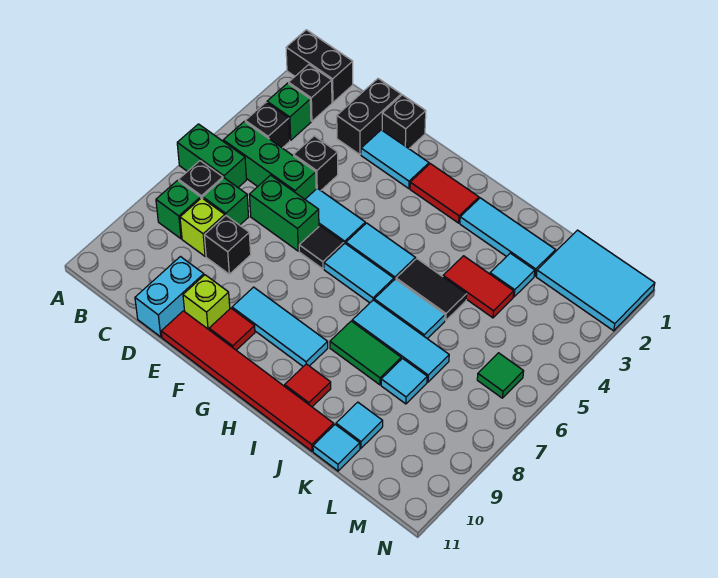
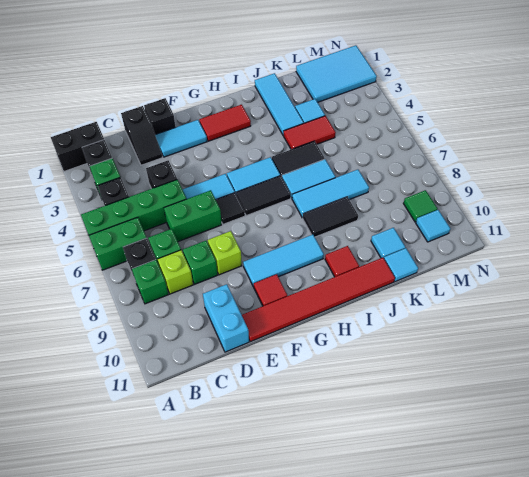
green brick B5:D5 level 1 -> green brick A5:D5 level 1
black brick D1:D2 level 1 -> black slope D1:D2 level 1 top 1
black brick D8 level 1 -> green brick D8 level 1
lime brick E10 level 1 -> lime brick E8 level 1
cyan tile G6:H6 level 1 -> black tile G6:H6 level 1
cyan tile I2:K2 level 1 -> cyan tile J1:J3 level 1
green tile I8:J8 level 1 -> black tile I8:J8 level 1
cyan tile K8 level 1 -> cyan tile M10 level 1
green tile M6 level 1 -> green tile M9 level 1

